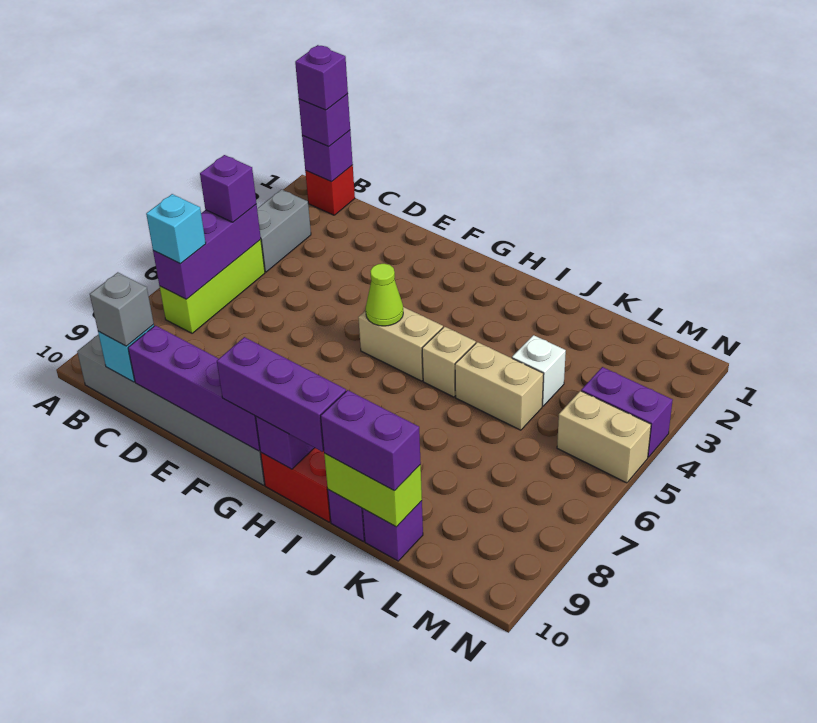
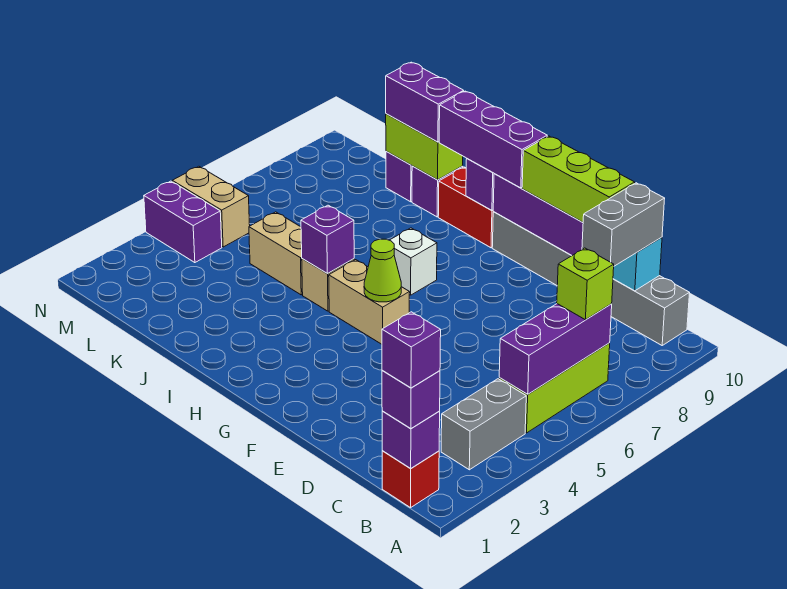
purple brick B5 level 3 -> purple brick I5 level 2
cyan brick B7 level 3 -> lime brick B7 level 3
grey brick C10 level 3 -> grey brick C9:C10 level 3
none -> lime brick D10:F10 level 3
white brick K4 level 1 -> white brick H7 level 1

